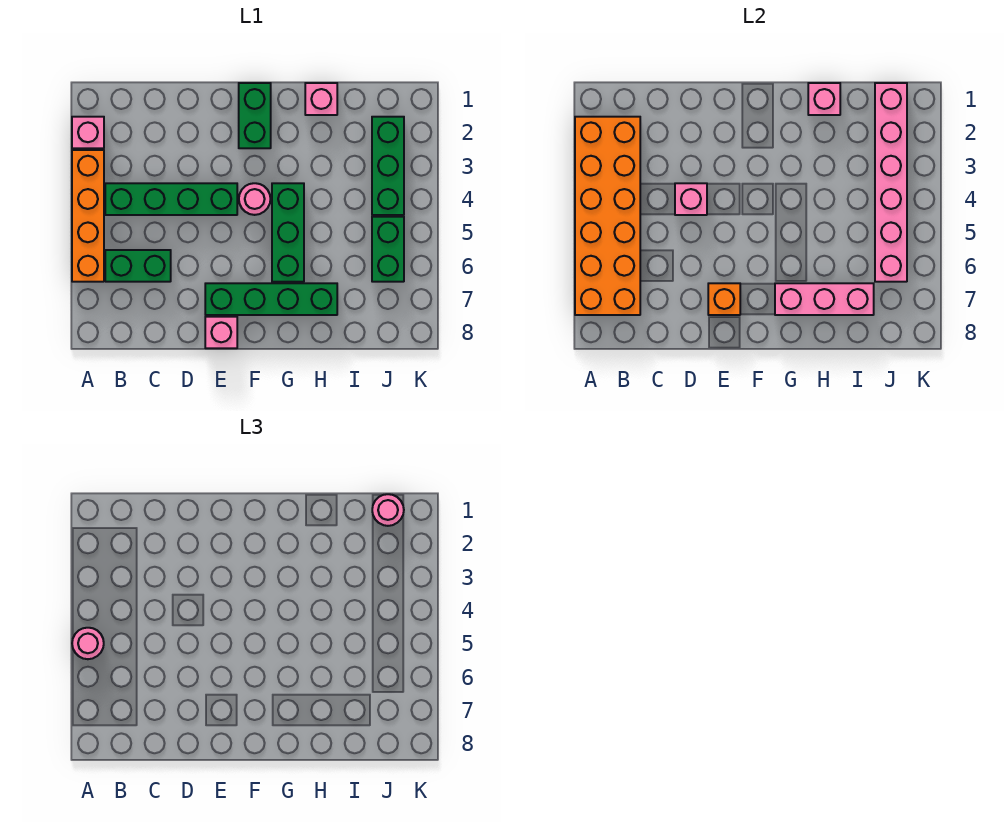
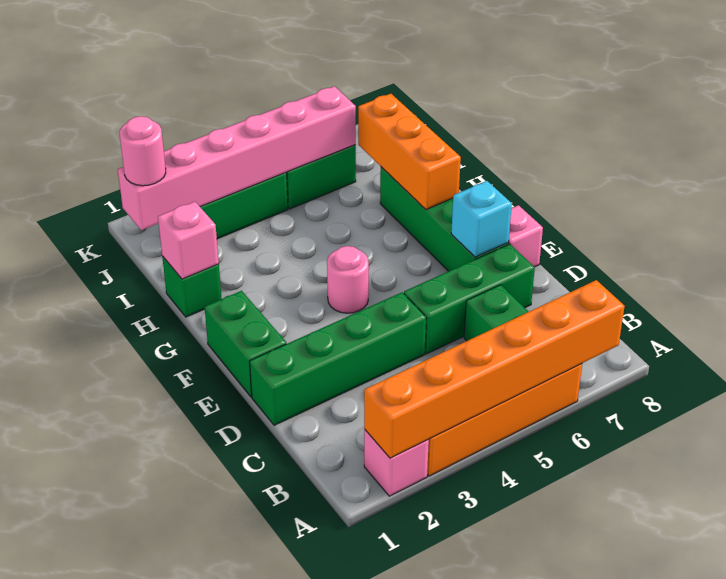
orange brick A2:B7 level 2 -> orange brick A2:A7 level 2
pink round brick A5 level 3 -> none
green brick B4:E4 level 1 -> green brick D1:D4 level 1
pink brick D4 level 2 -> none
orange brick E7 level 2 -> cyan brick E7 level 2
green brick F1:F2 level 1 -> green brick E1:F1 level 1
green brick G4:G6 level 1 -> green brick D5:D7 level 1
pink brick G7:I7 level 2 -> orange brick G7:I7 level 2
pink brick H1 level 1 -> green brick H1 level 1

